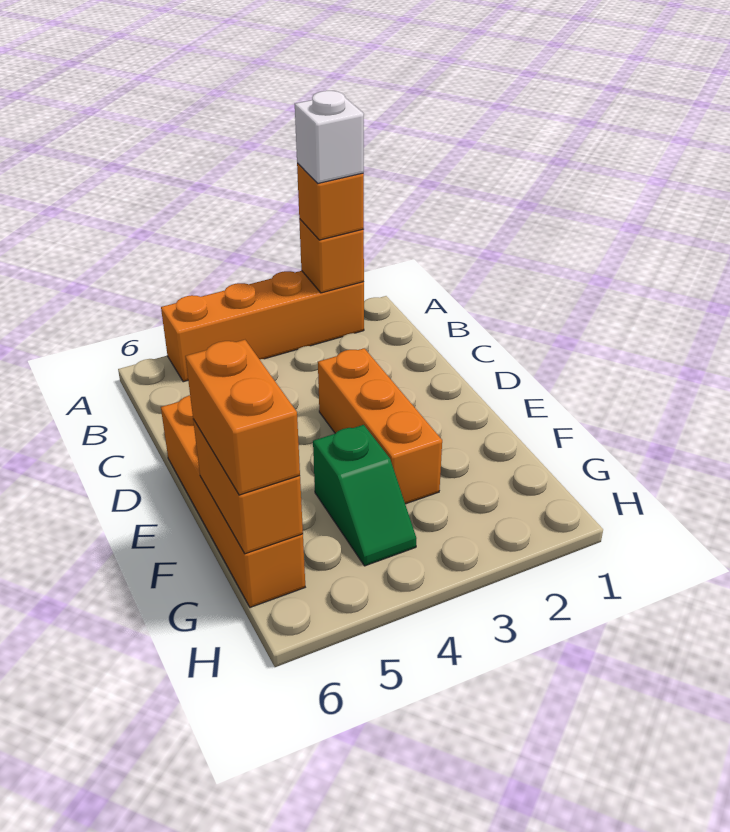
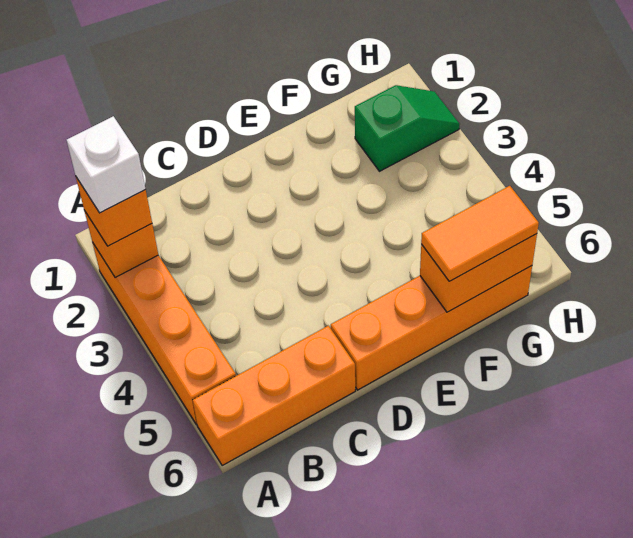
orange brick D3:F3 level 1 -> orange brick A6:C6 level 1
green slope F4:G4 level 1 top F -> green slope G2:H2 level 1 top G
orange brick F6:G6 level 3 -> orange tile F6:G6 level 3

